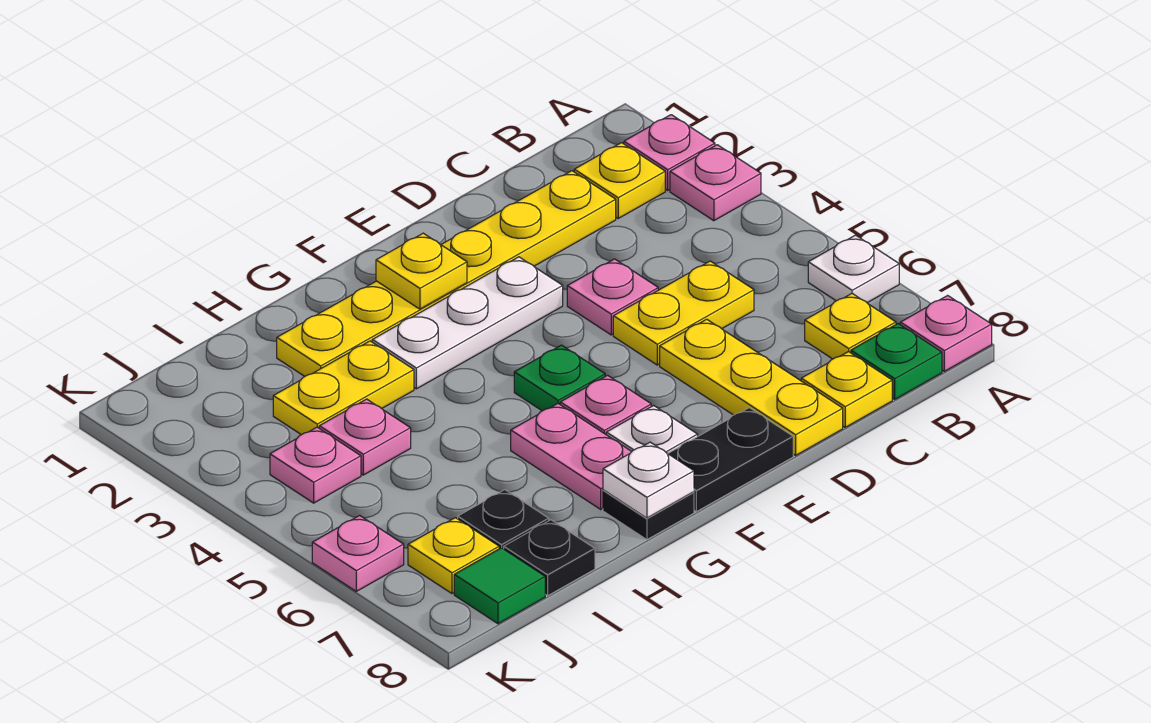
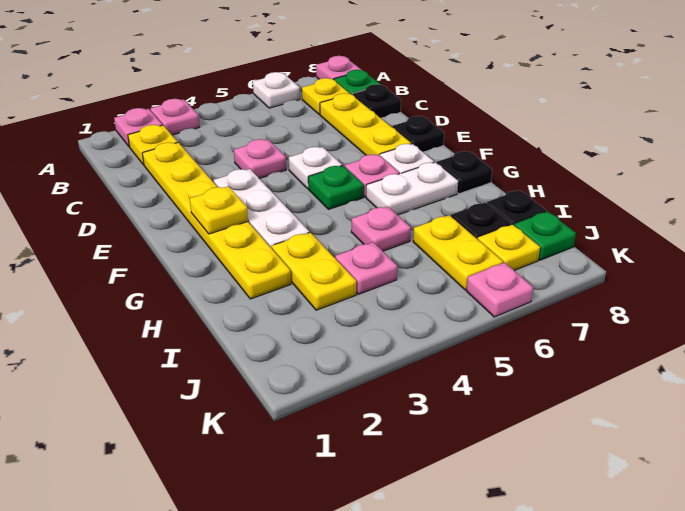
yellow plate C5:D5 level 1 -> yellow plate I6:J6 level 1
yellow plate C8 level 1 -> black plate C8 level 1
yellow plate D6:D8 level 1 -> yellow plate C7:E7 level 1
black plate E8:F8 level 1 -> black plate E8 level 1
pink plate G6:G7 level 1 -> white plate G6:G7 level 1
white plate G8 level 2 -> white plate E5 level 1
pink plate J4 level 1 -> pink plate H5 level 1
green tile J8 level 1 -> green plate J8 level 1

